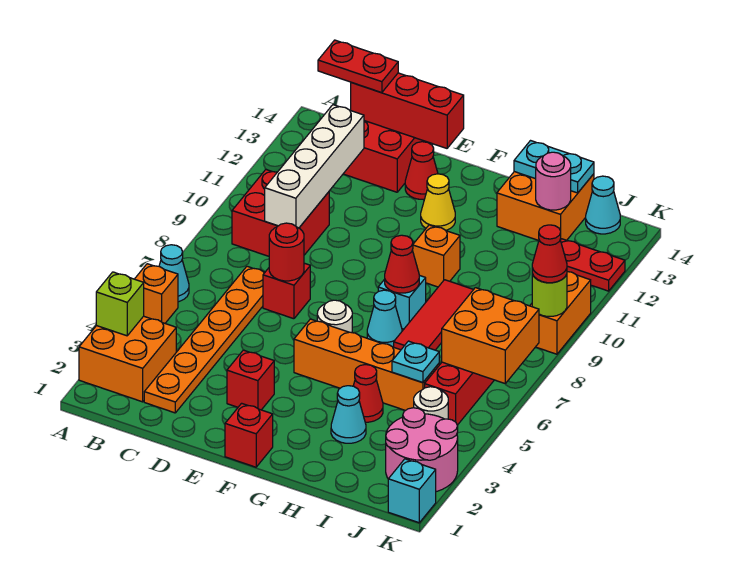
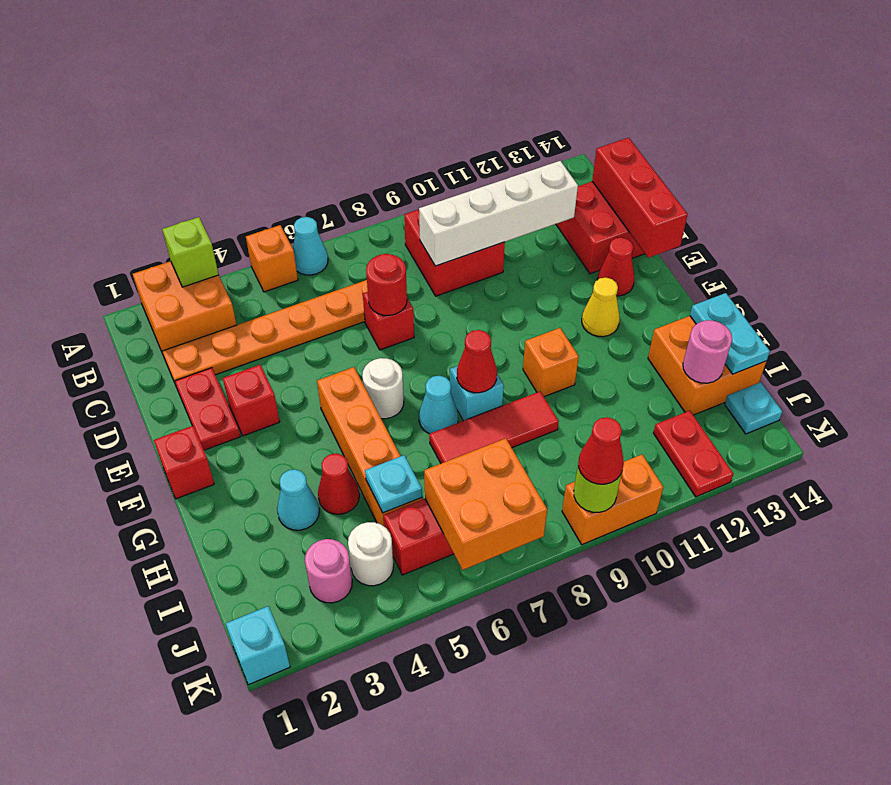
red plate B14:C14 level 3 -> red plate D2:E2 level 1
pink round brick J2:K3 level 1 -> pink round brick J3 level 1
cyan cone J14 level 1 -> cyan plate J14 level 1

